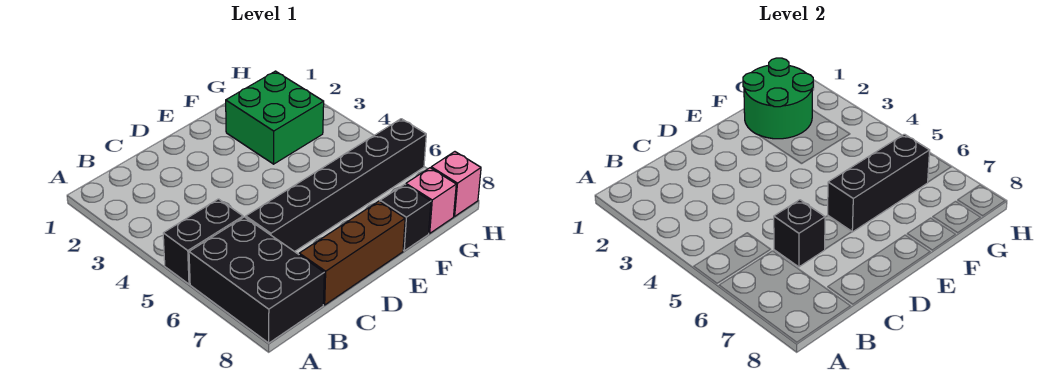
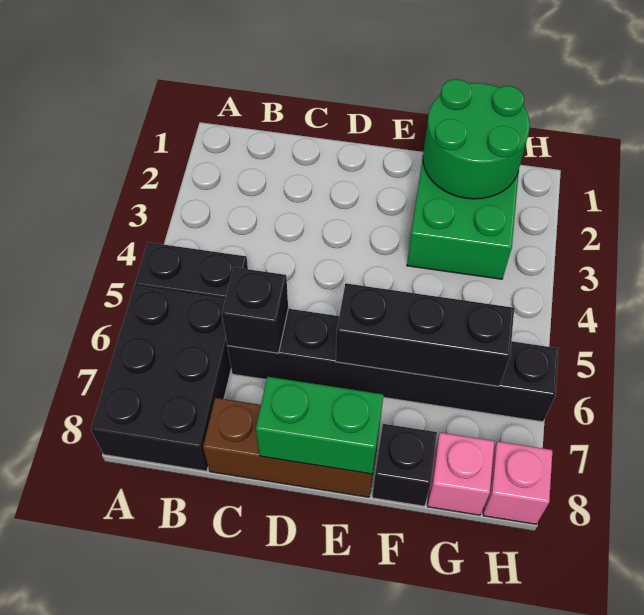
none -> green brick D8:E8 level 2

